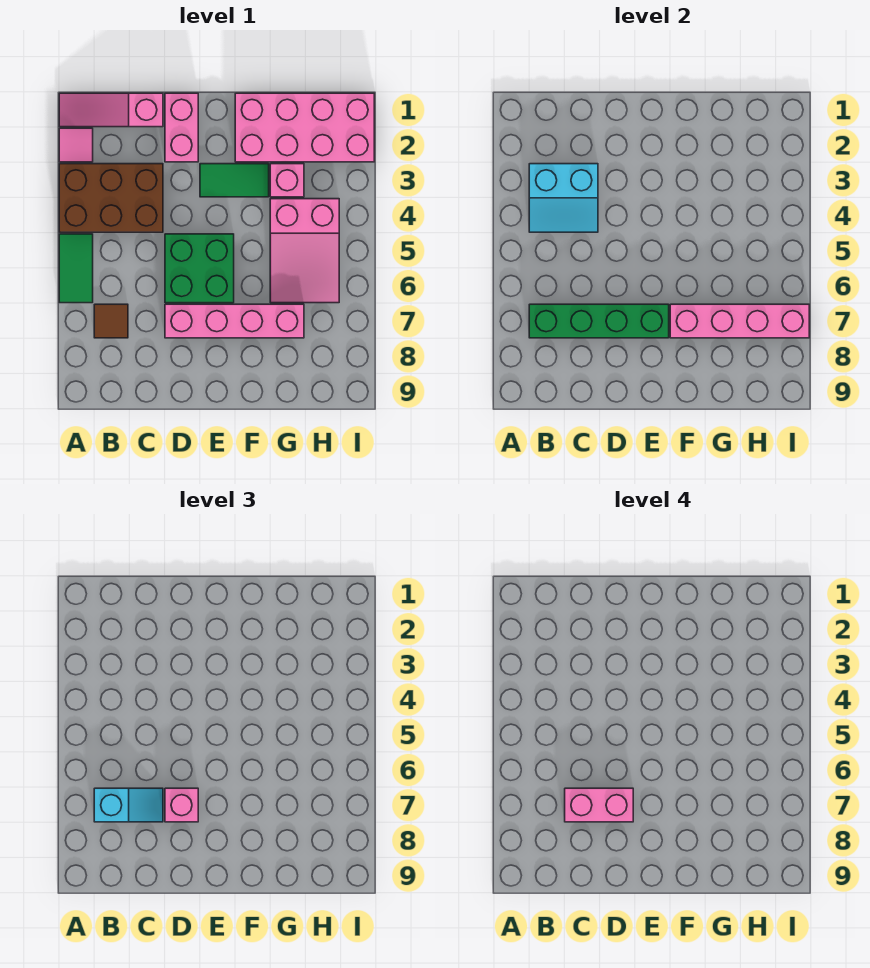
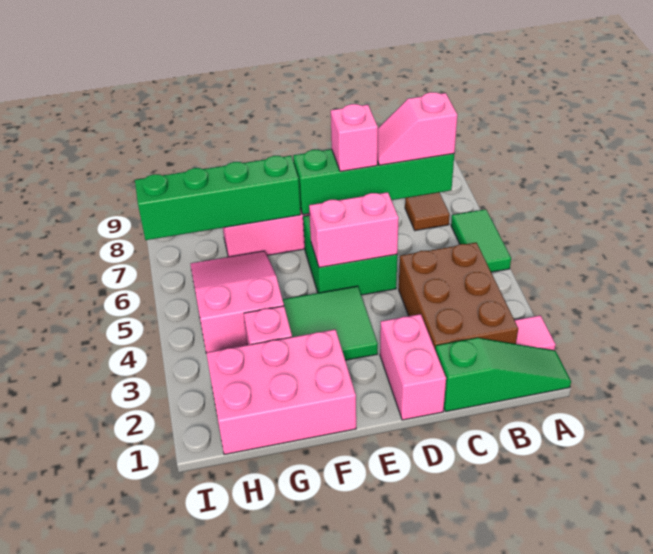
pink slope A1:C1 level 1 top C -> green slope A1:C1 level 1 top C
brown brick A3:C4 level 1 -> brown brick B2:C4 level 1
cyan slope B3:C4 level 2 top 3 -> none
cyan slope B7:C7 level 3 top B -> pink slope B7:C7 level 3 top B
pink brick C7:D7 level 4 -> pink brick D5:E5 level 2
green tile E3:F3 level 1 -> green tile E3:F4 level 1
pink brick F1:I2 level 1 -> pink brick F1:H2 level 1
pink brick F7:I7 level 2 -> green brick F7:I7 level 2

